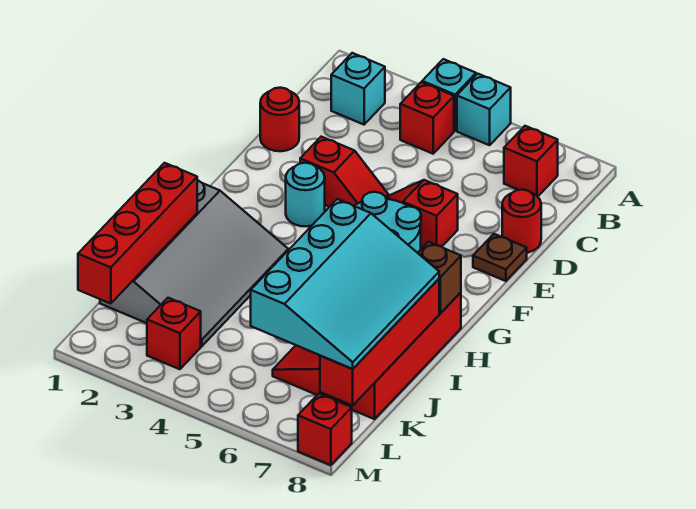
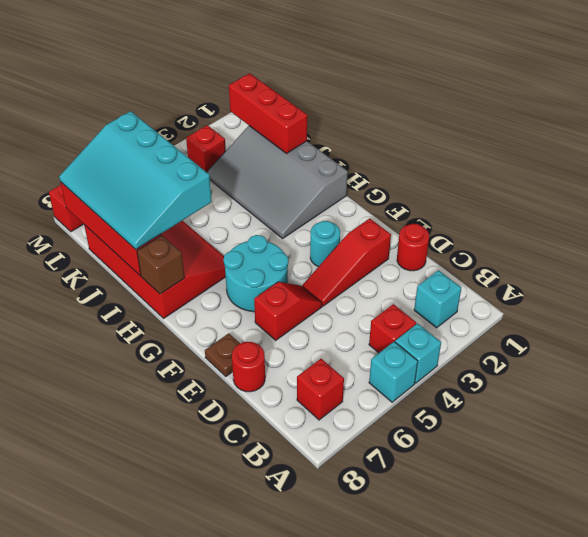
red slope E3:E4 level 1 top 3 -> red slope E2:E4 level 1 top 2
red brick I1:L1 level 2 -> red brick J1:L1 level 2

